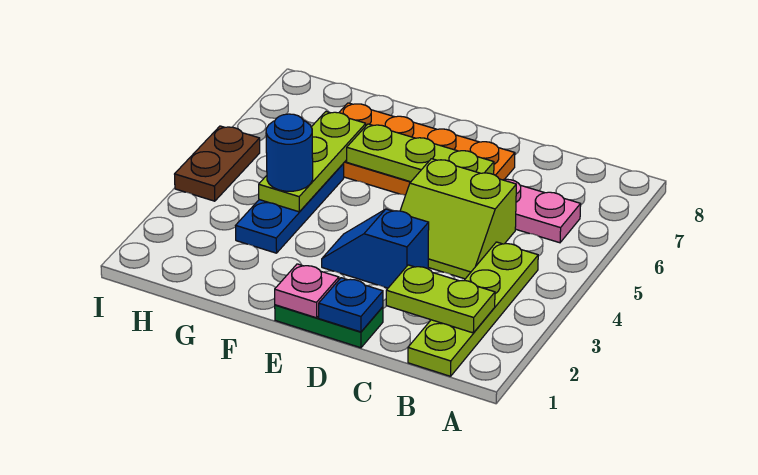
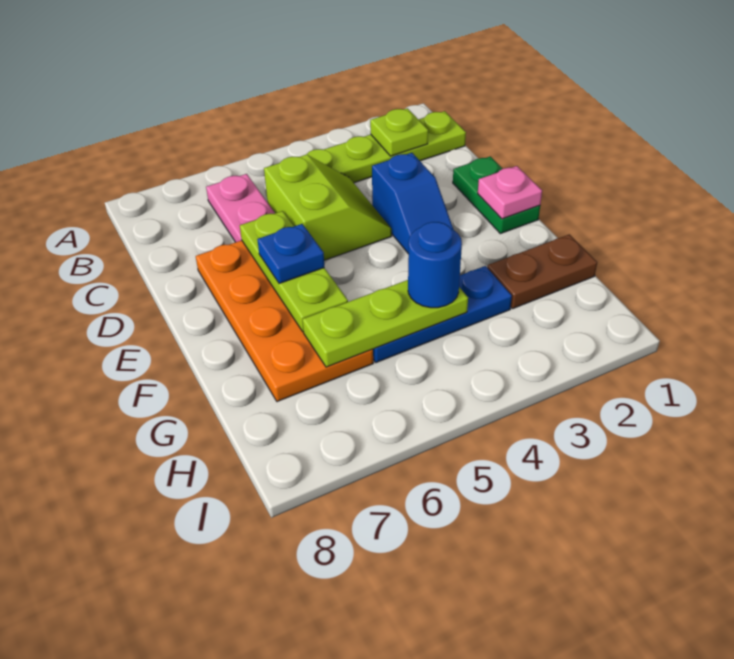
lime plate B2:C2 level 2 -> lime plate B2 level 2
blue plate D1 level 2 -> blue plate E6 level 3
brown plate I4:I5 level 1 -> brown plate G1:G2 level 1

